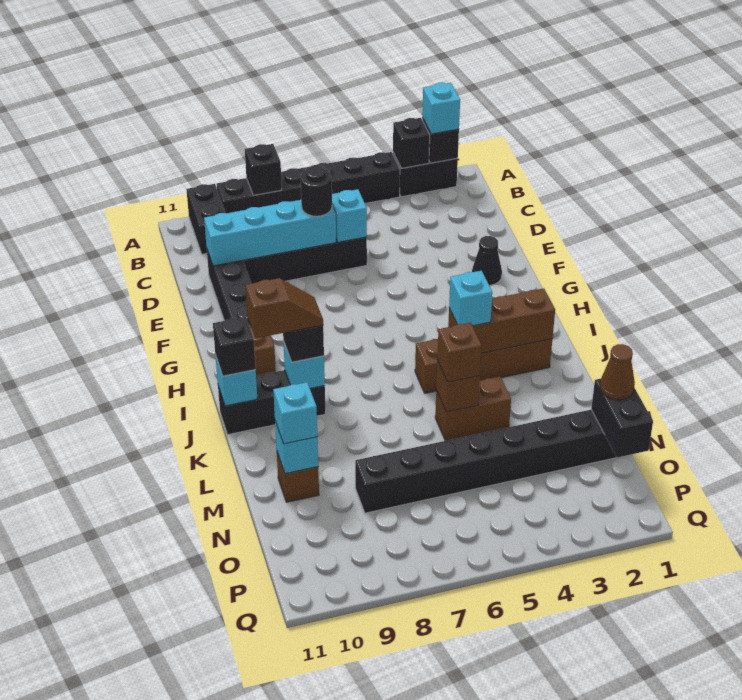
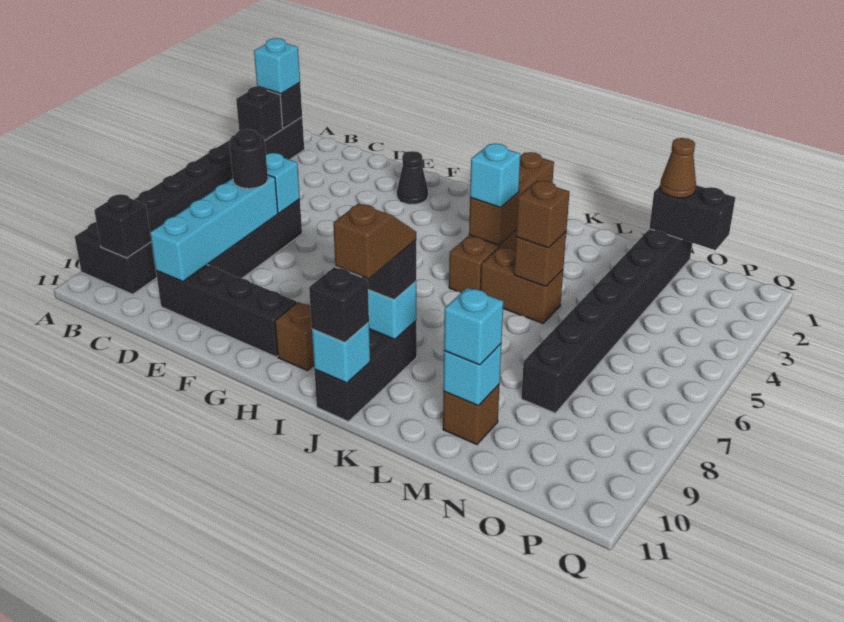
black brick A8 level 2 -> black brick B10 level 2
brown brick L4:L5 level 1 -> brown brick K5:L5 level 1

